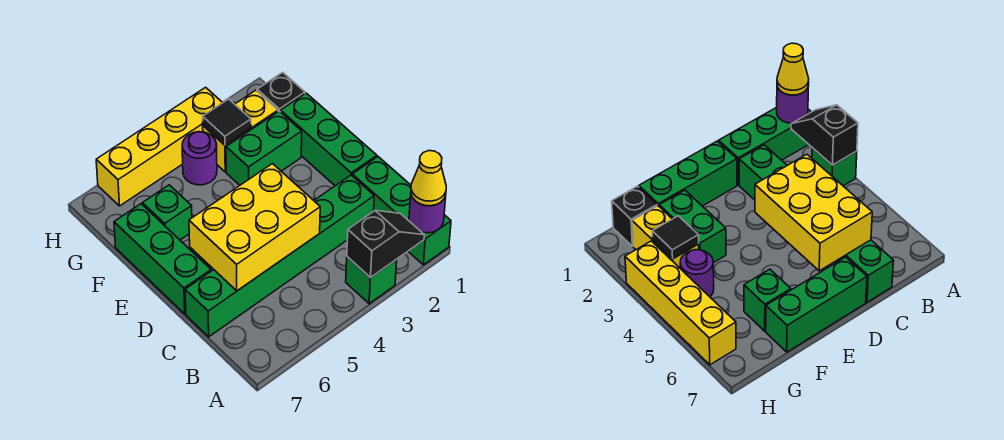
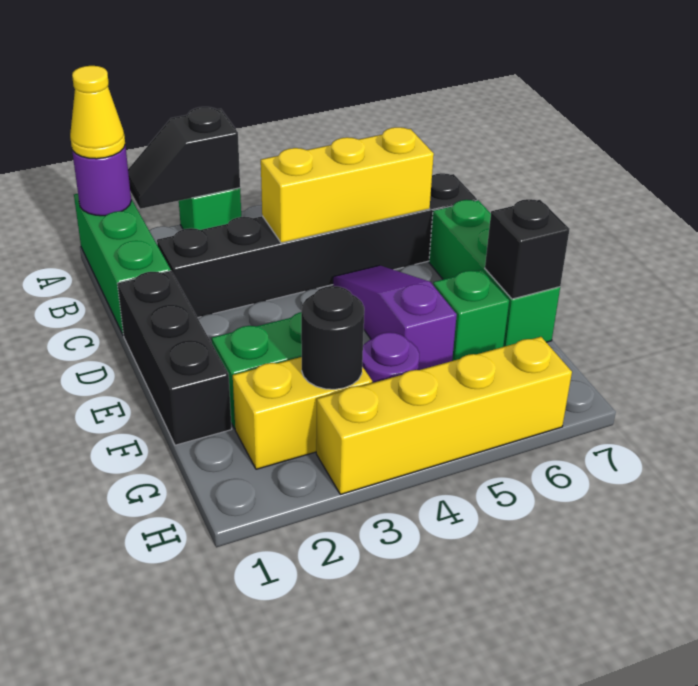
green brick C2:C7 level 1 -> black brick C2:C7 level 1
yellow brick C4:D6 level 2 -> yellow brick C4:C6 level 2
green brick D1:F1 level 1 -> black brick D1:F1 level 1
none -> purple slope D5:F5 level 1 top F
black brick G1 level 1 -> black brick F7 level 2
black tile G3 level 2 -> black round brick G3 level 2

